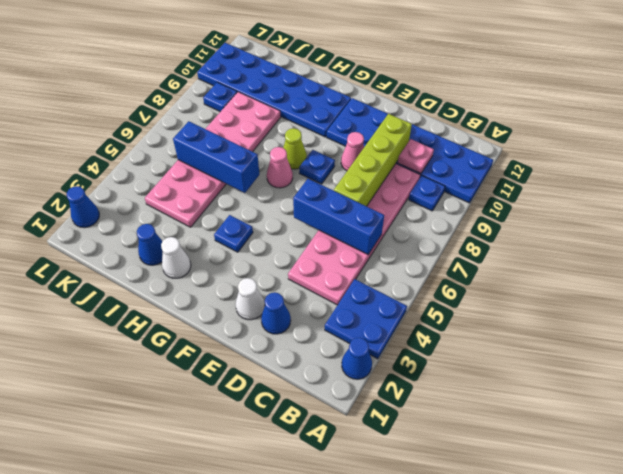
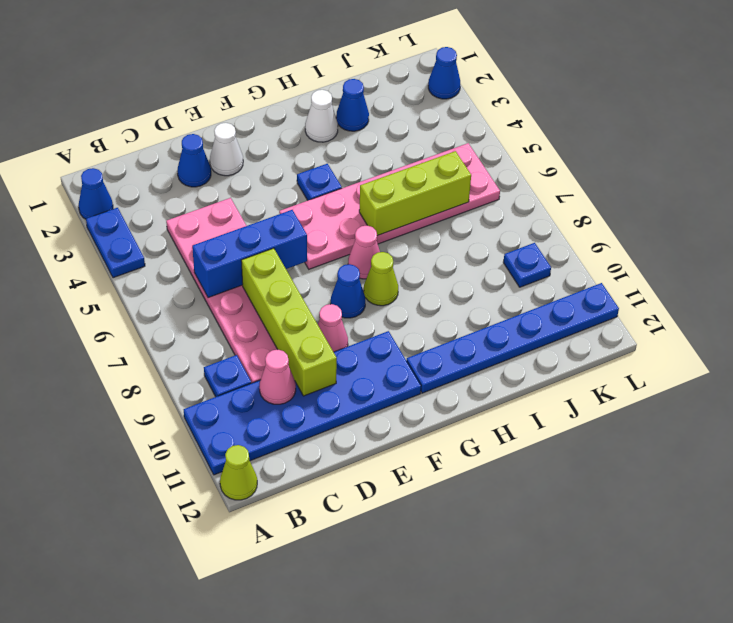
blue plate A3:B4 level 1 -> blue plate A3:A4 level 1
none -> lime cone A12 level 1
pink plate C10 level 2 -> pink cone C10 level 2
blue plate F8 level 1 -> blue cone F8 level 1
blue plate G10:L11 level 1 -> blue plate G11:L11 level 1
blue brick H6:J6 level 2 -> lime brick H6:J6 level 2
pink plate I4:J9 level 1 -> pink plate F5:K6 level 1

